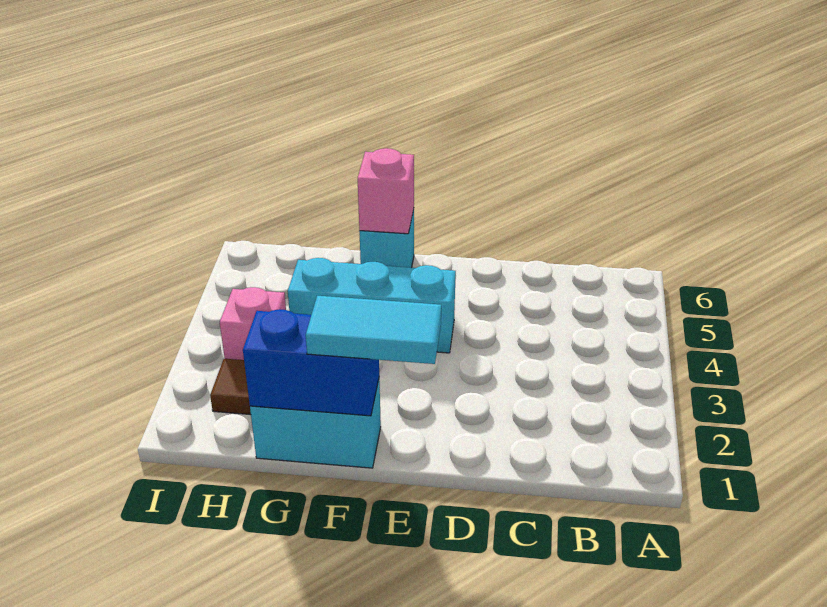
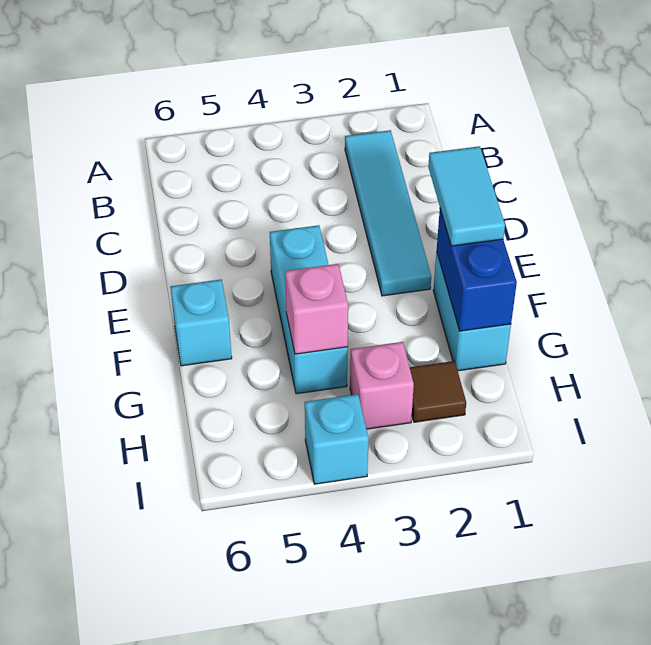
none -> cyan tile B2:E2 level 1
pink brick F6 level 2 -> pink brick G4 level 2
none -> cyan brick I4 level 1

